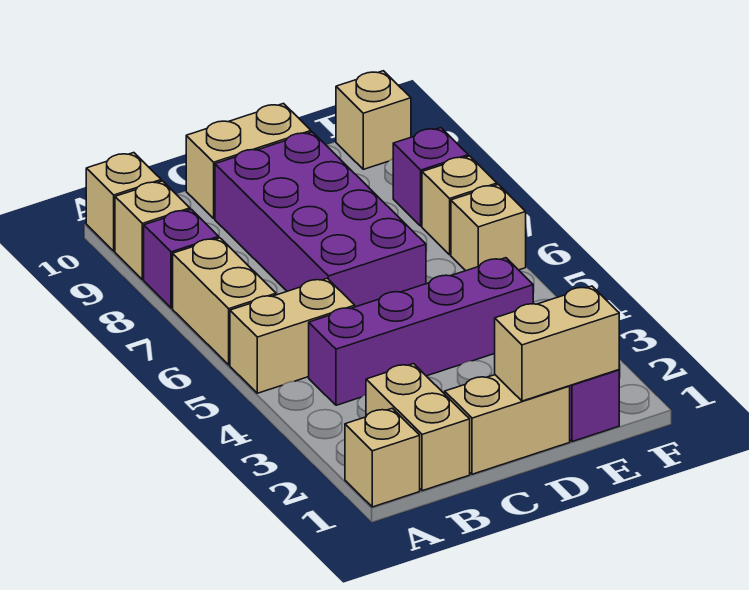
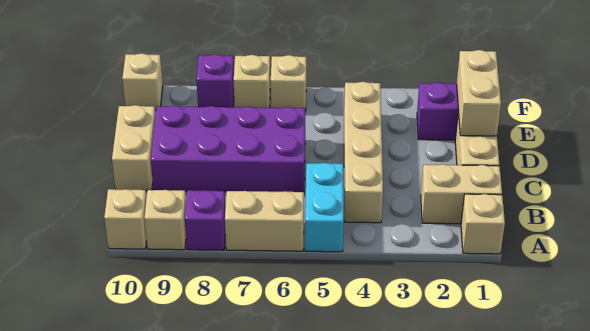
tan brick A5:B5 level 1 -> cyan brick A5:B5 level 1
purple brick B4:E4 level 1 -> tan brick B4:E4 level 1

